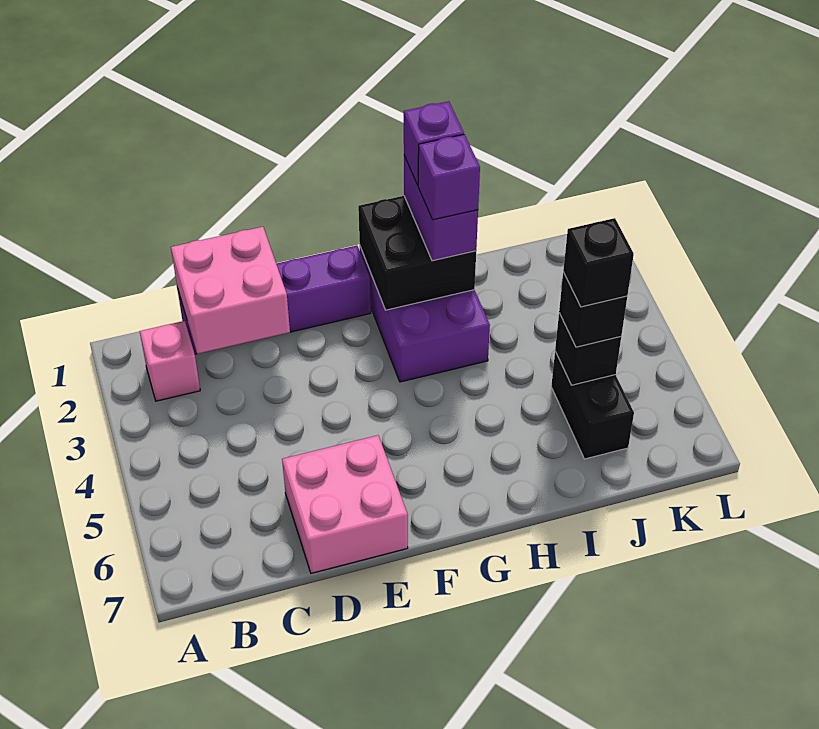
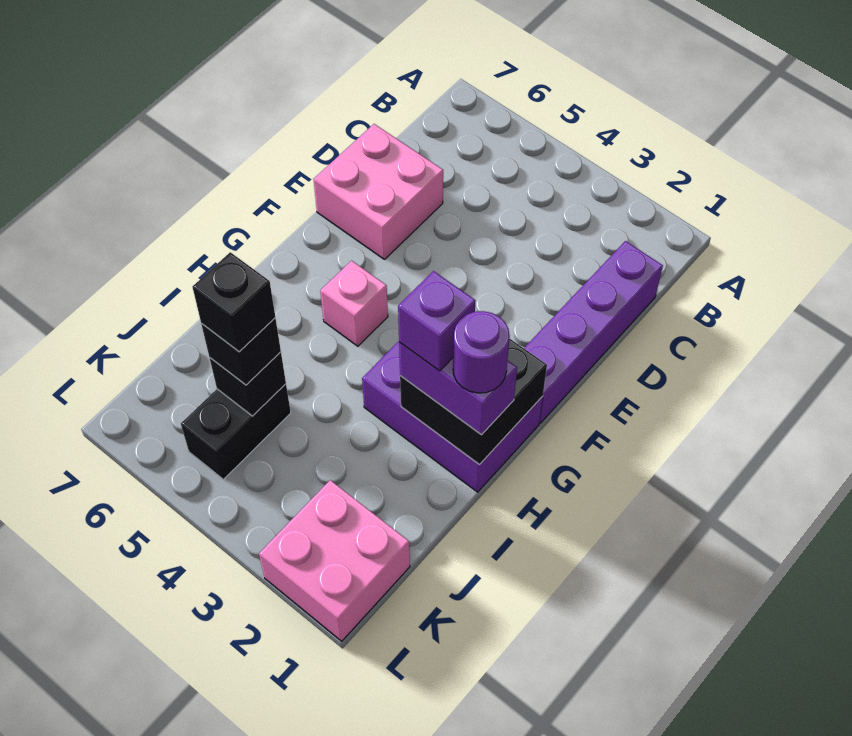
pink brick B2 level 1 -> pink brick G5 level 1
pink brick C1:D2 level 2 -> pink brick K1:L2 level 1
purple brick H1 level 4 -> purple round brick H1 level 4
black brick J5:J6 level 1 -> black brick J5:K5 level 1

